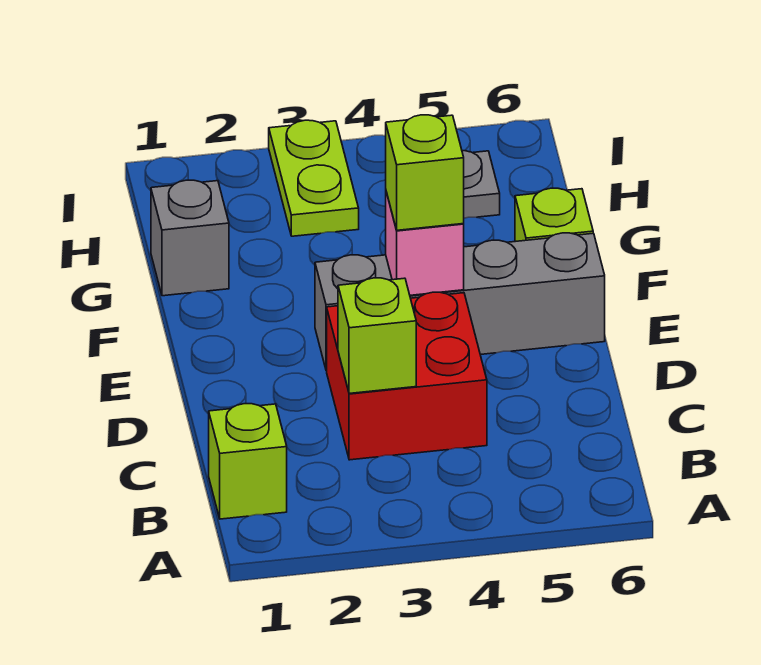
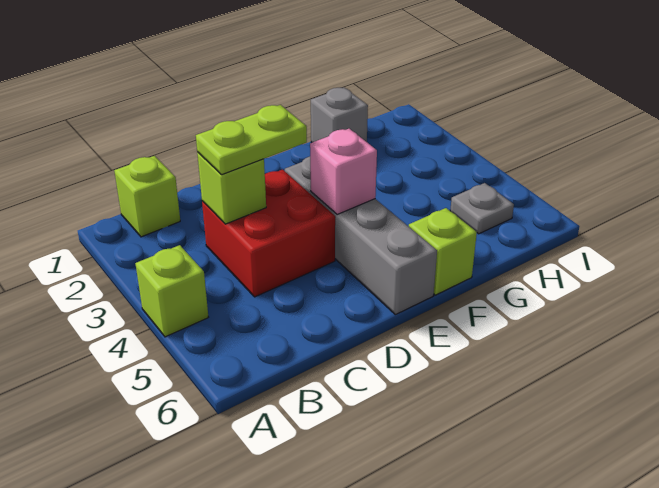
lime brick E4 level 3 -> lime brick A4 level 1
lime plate H3:I3 level 1 -> lime plate C3:D3 level 3

